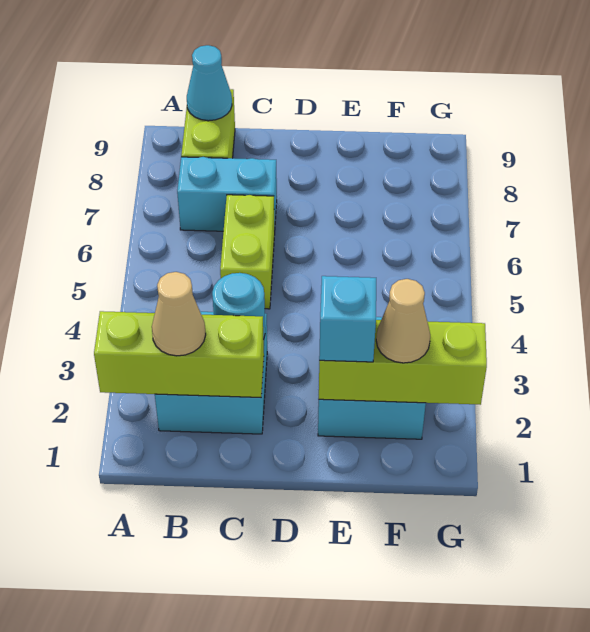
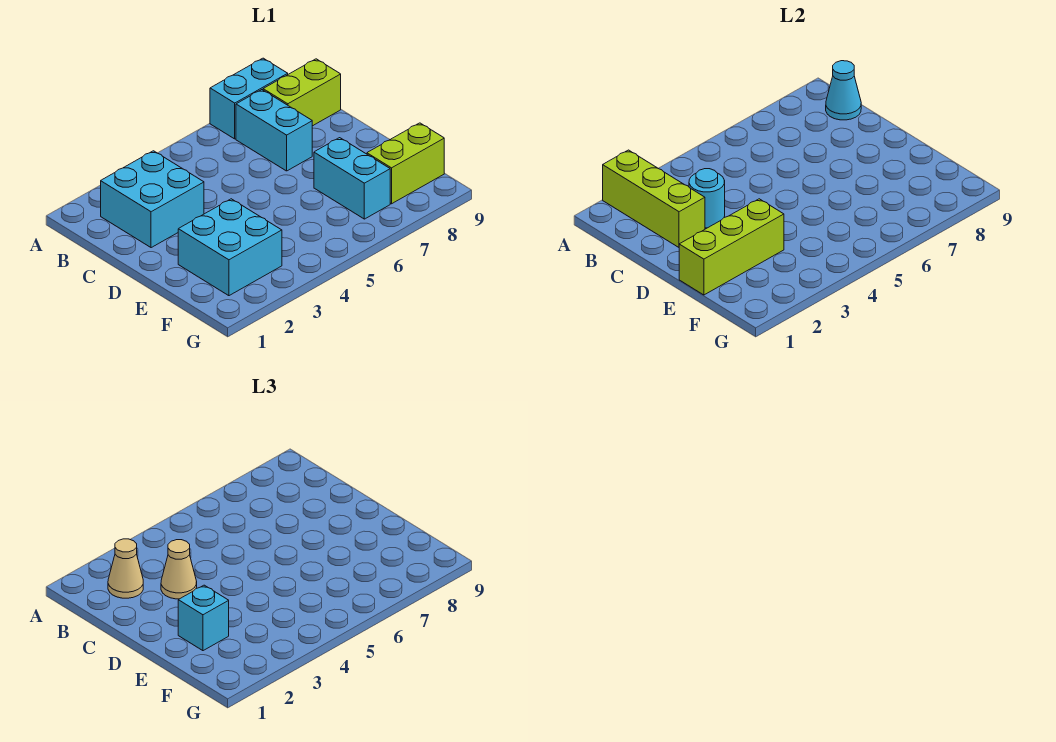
none -> cyan brick A7:A8 level 1
lime brick C5:C6 level 1 -> lime brick F8:F9 level 1
lime brick E2:G2 level 2 -> lime brick E1:E3 level 2
none -> cyan brick E7:F7 level 1
tan cone F2 level 3 -> tan cone C3 level 3

